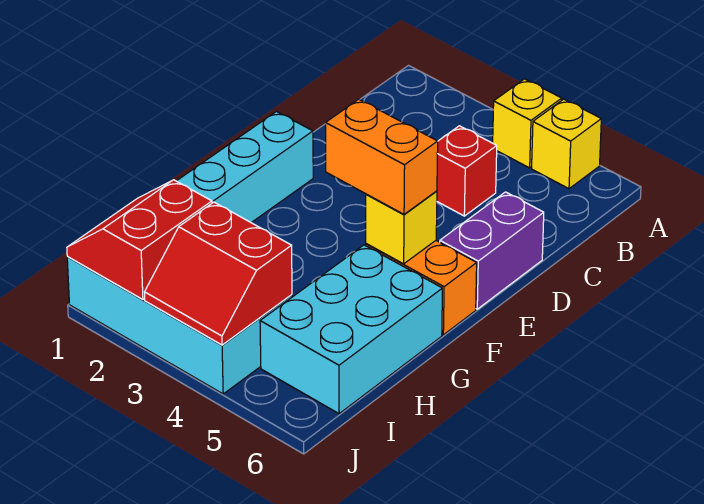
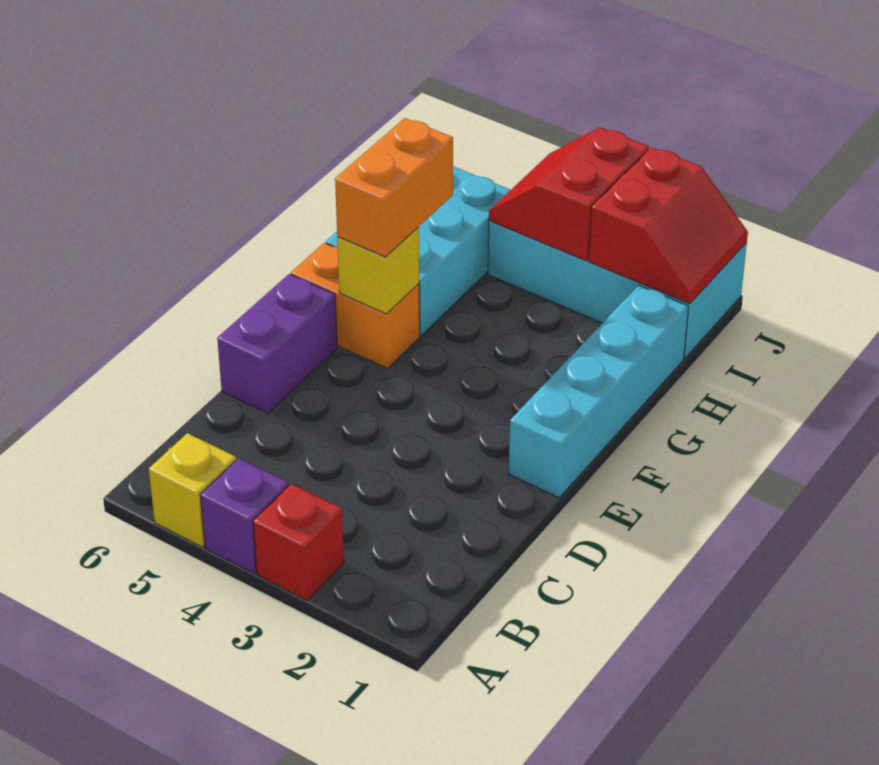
yellow brick A4 level 1 -> purple brick A4 level 1
red brick C4 level 1 -> red brick A3 level 1
orange brick F4:F5 level 3 -> orange brick F5:G5 level 3
red slope I3:J4 level 2 top I -> red slope I3:J4 level 2 top 3

